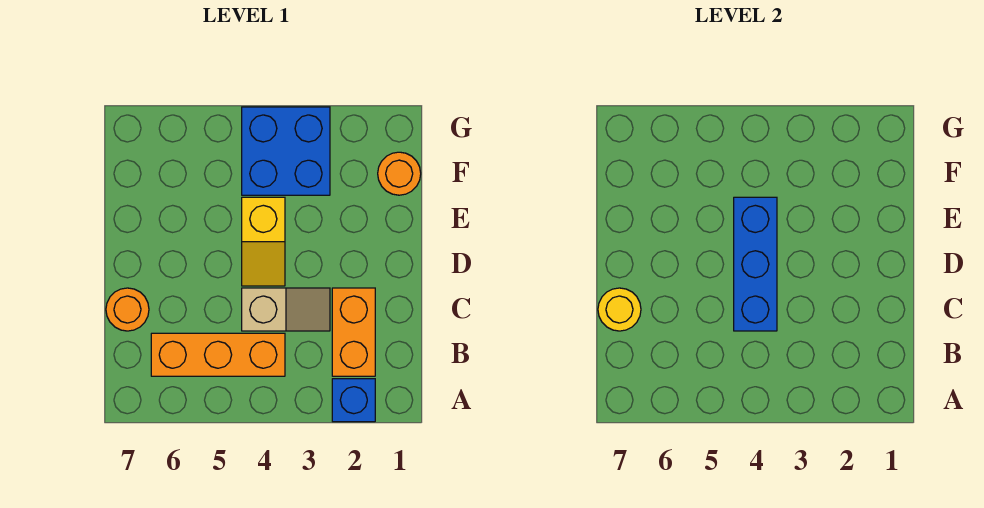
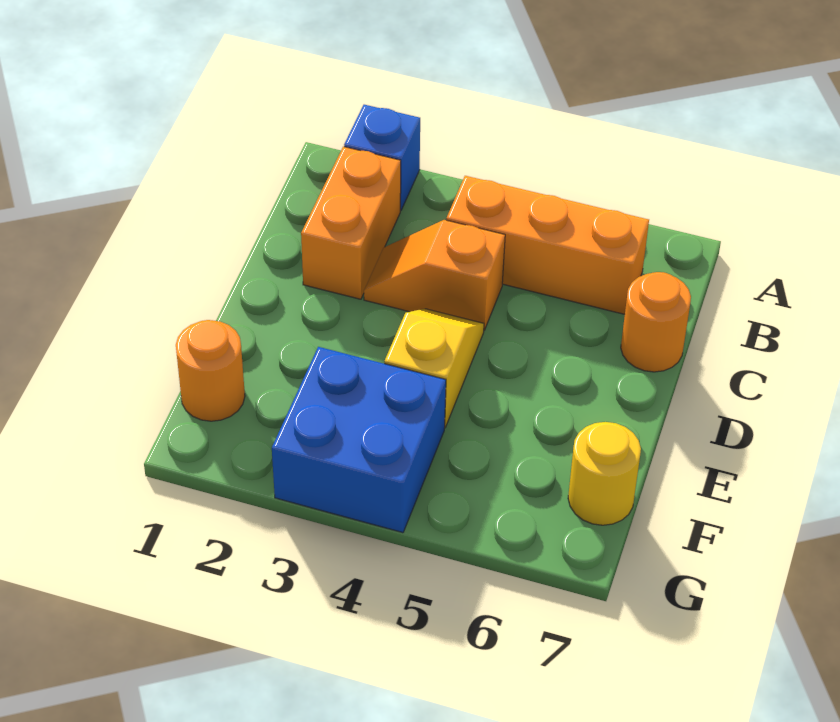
tan slope C3:C4 level 1 top 4 -> orange slope C3:C4 level 1 top 4
blue brick C4:E4 level 2 -> none
yellow round brick C7 level 2 -> yellow round brick F7 level 1

